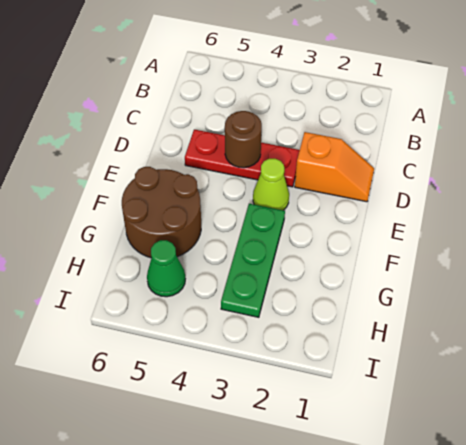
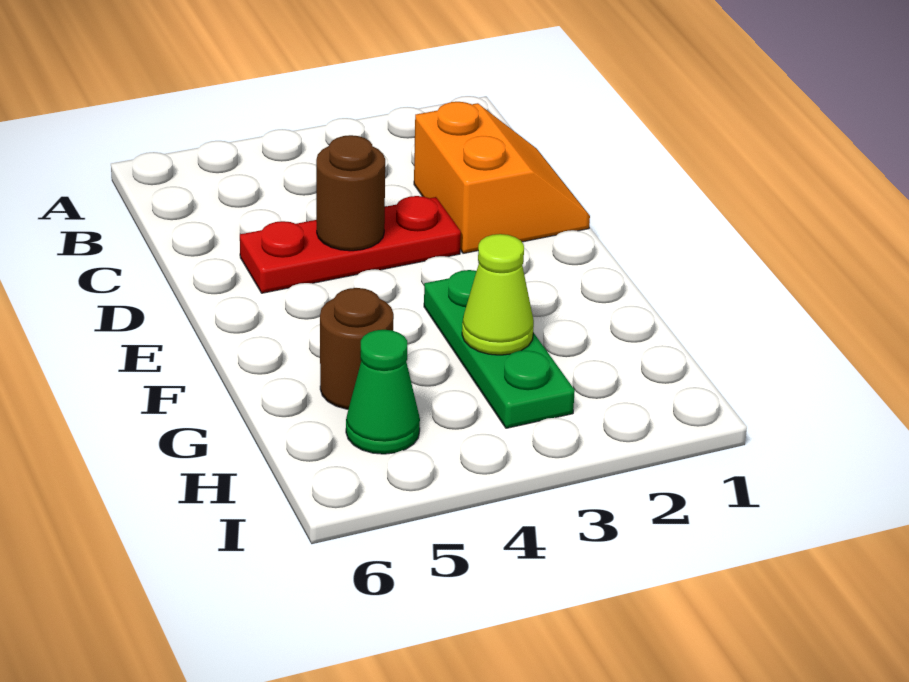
orange slope D1:D2 level 1 top 2 -> orange slope C1:D2 level 1 top 2
lime cone E3 level 1 -> lime cone G3 level 2
brown round brick F5:G6 level 1 -> brown round brick G5 level 1

